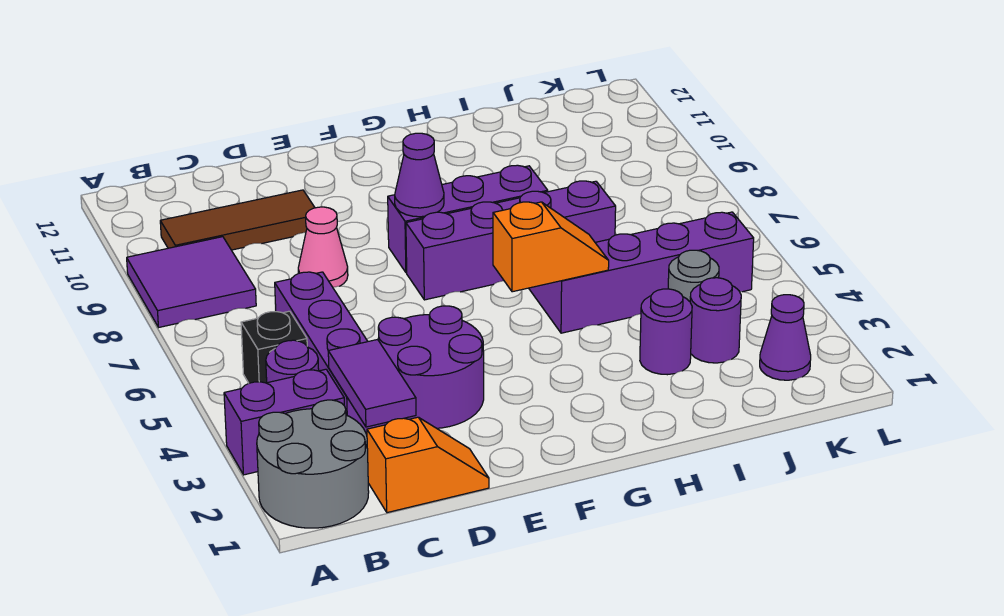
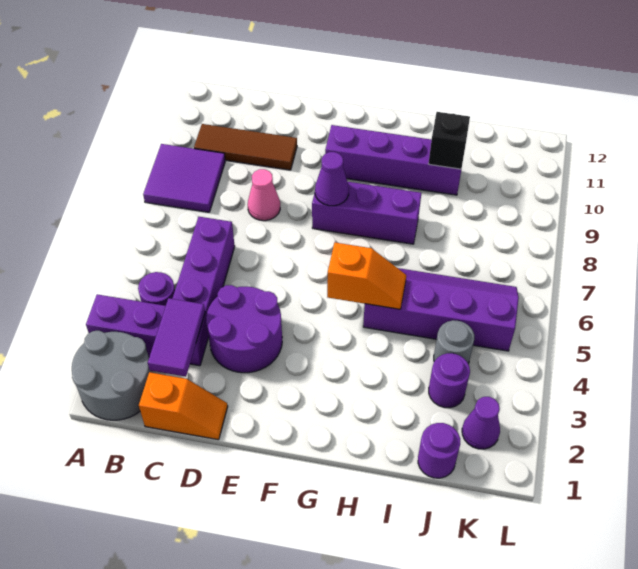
black brick B5 level 1 -> black brick I10 level 2
purple brick F7:I7 level 1 -> purple brick F10:I10 level 1
purple round brick I3 level 1 -> purple round brick J1 level 1

